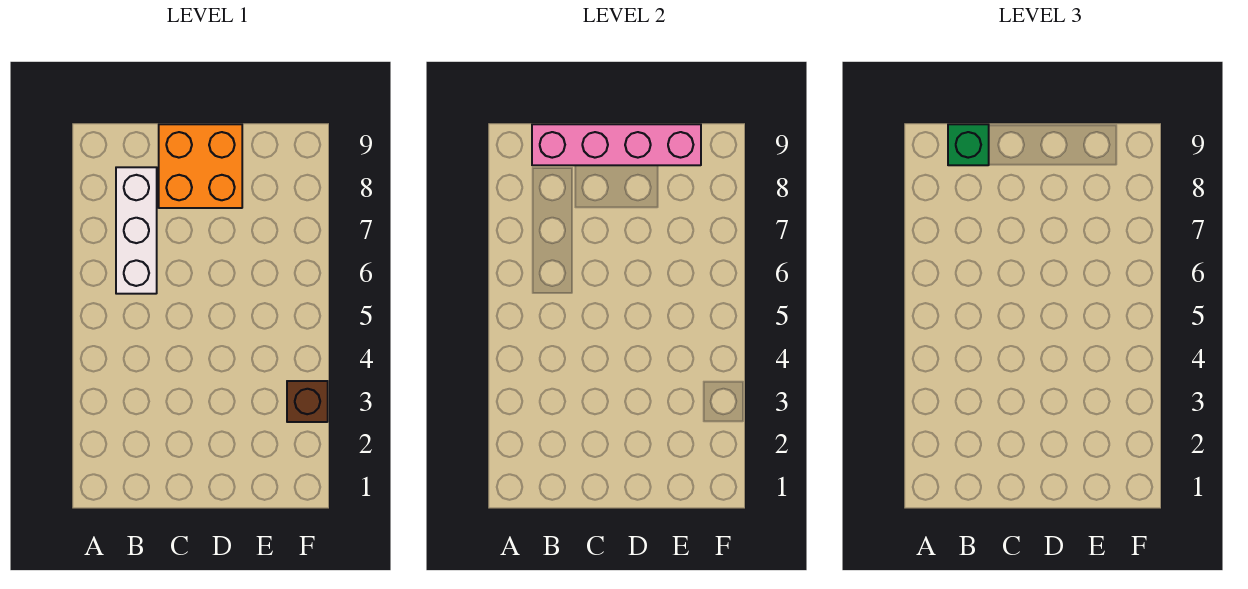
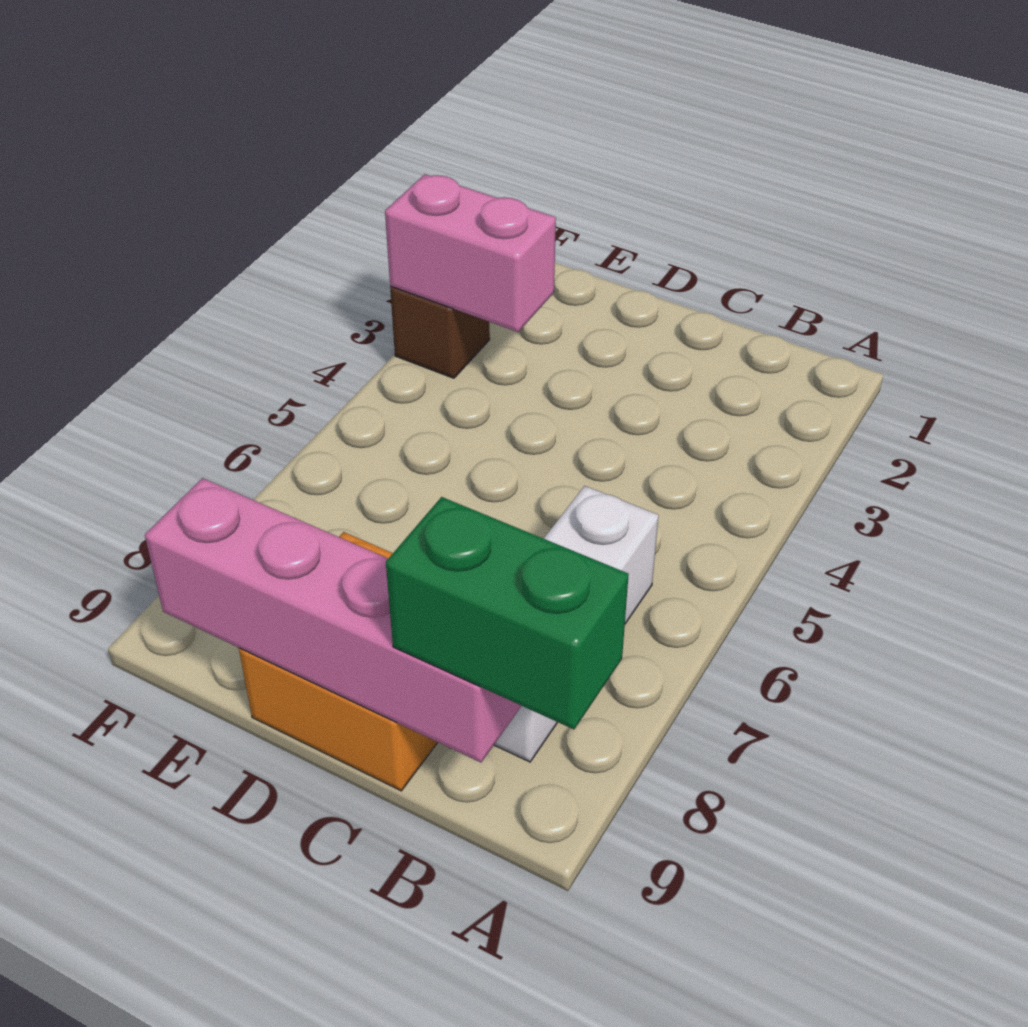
green brick B9 level 3 -> green brick A9:B9 level 3
none -> pink brick E3:F3 level 2

